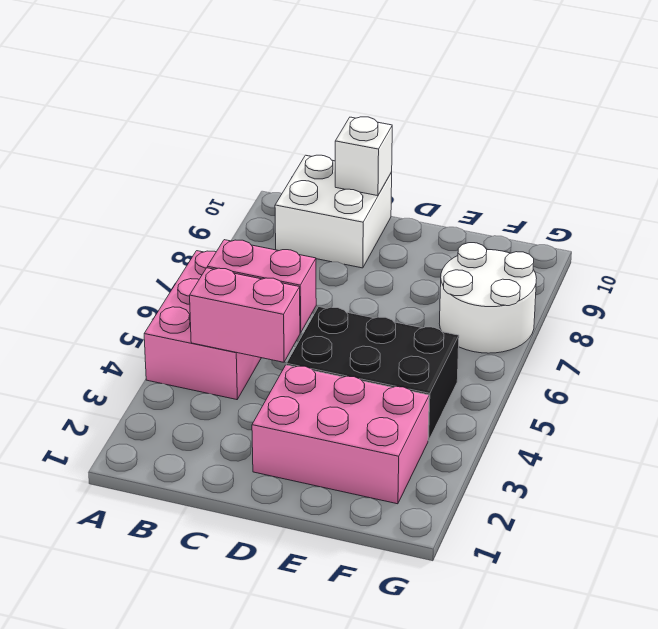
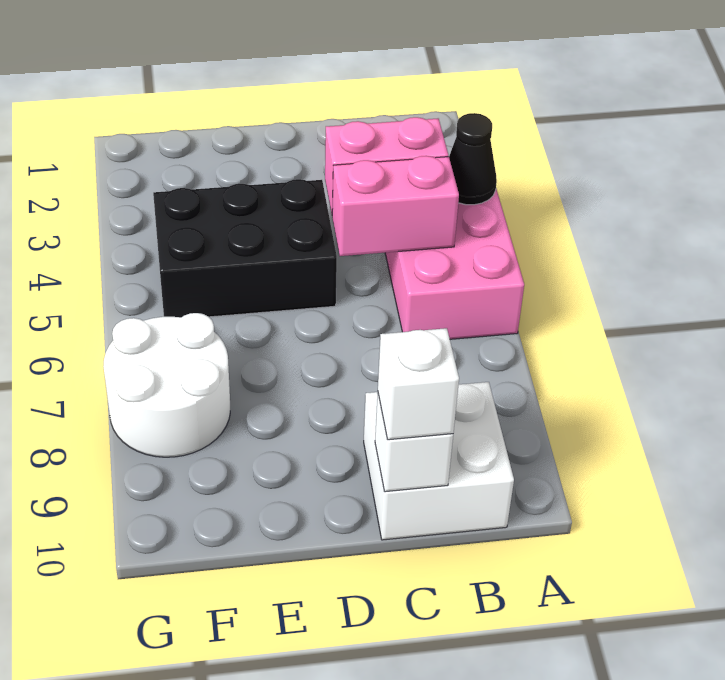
none -> black cone A4 level 2
none -> white brick C10 level 3
pink brick D2:F3 level 1 -> none

